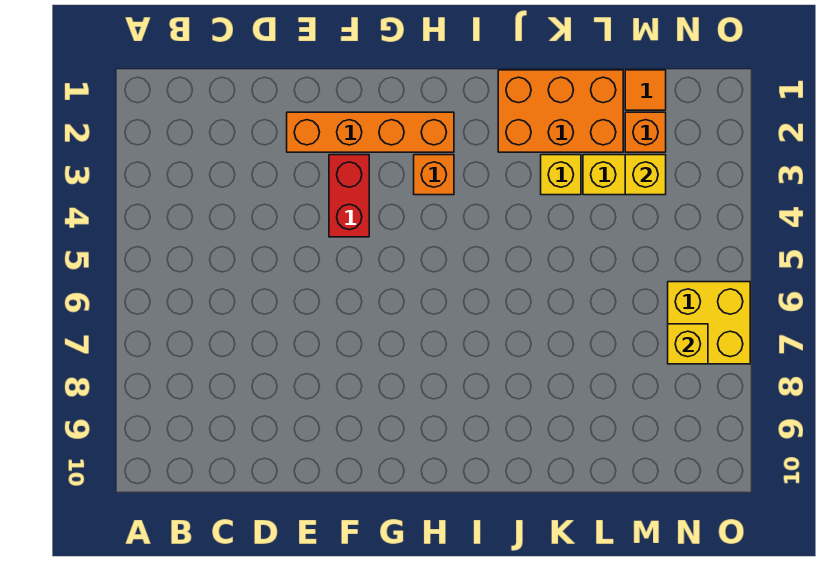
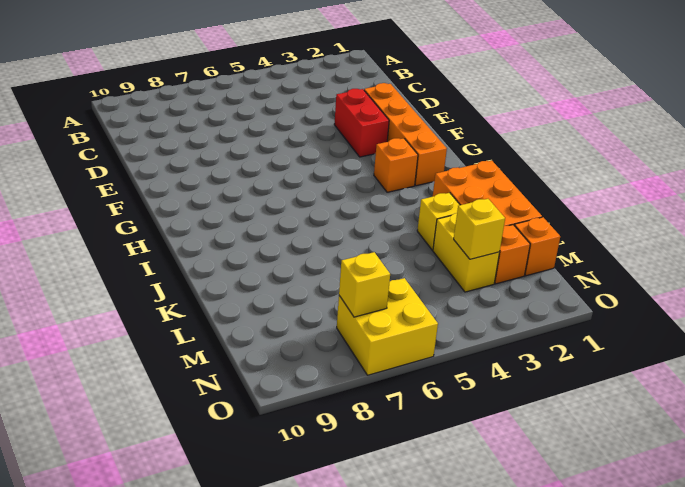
red brick F3:F4 level 1 -> red brick E3:F3 level 1
orange tile M1 level 1 -> orange brick M1 level 1

